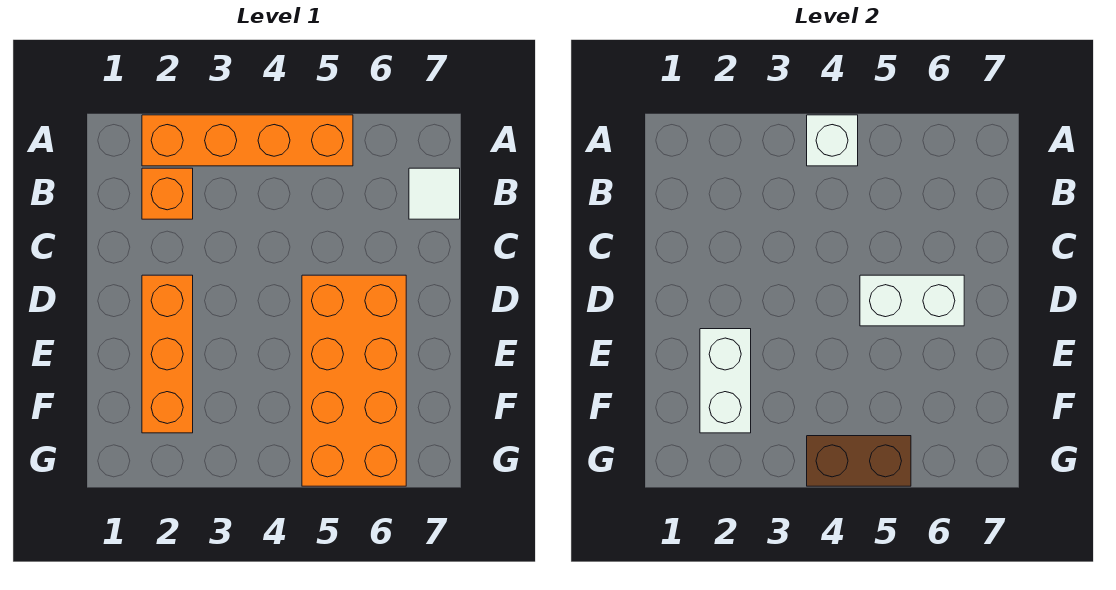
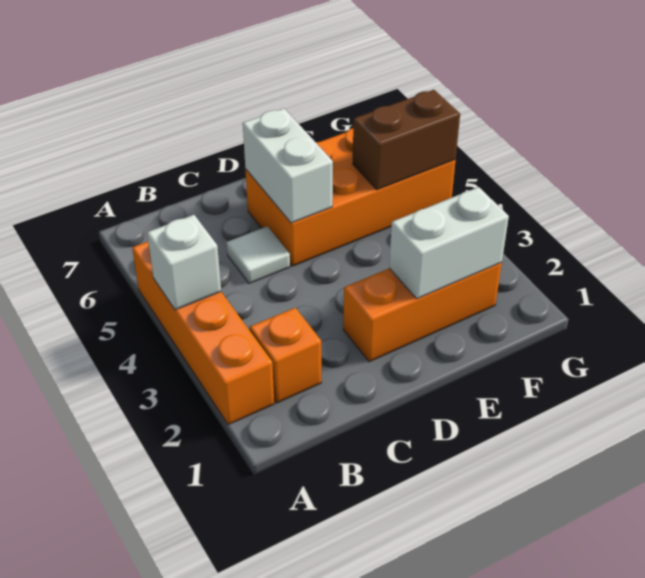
white tile B7 level 1 -> white tile C5 level 1
brown brick G4:G5 level 2 -> brown brick F5:G5 level 2

